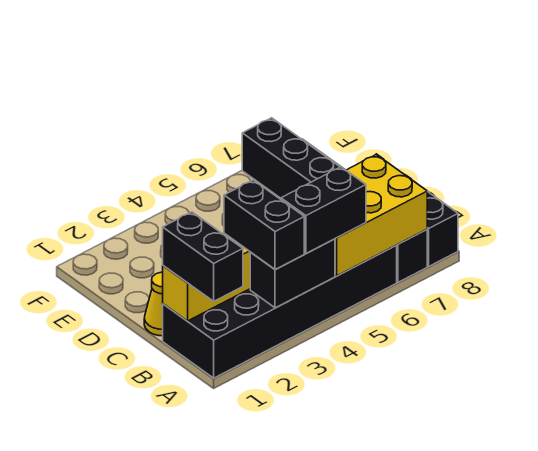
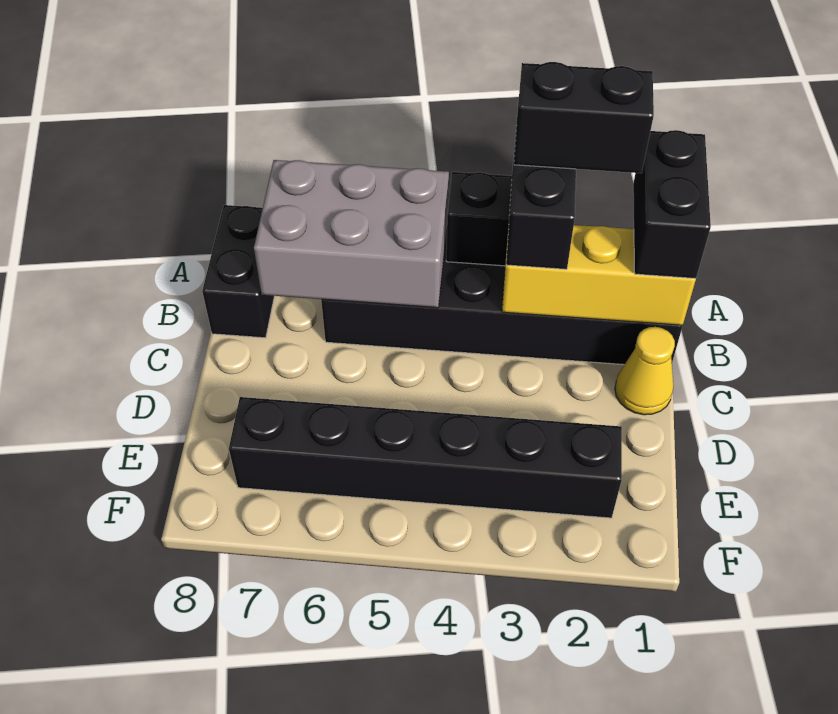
black brick A4:A5 level 3 -> black brick A2:A3 level 4
yellow brick A5:B7 level 2 -> grey brick A5:B7 level 2
black brick A7:F7 level 1 -> black brick E2:E7 level 1

